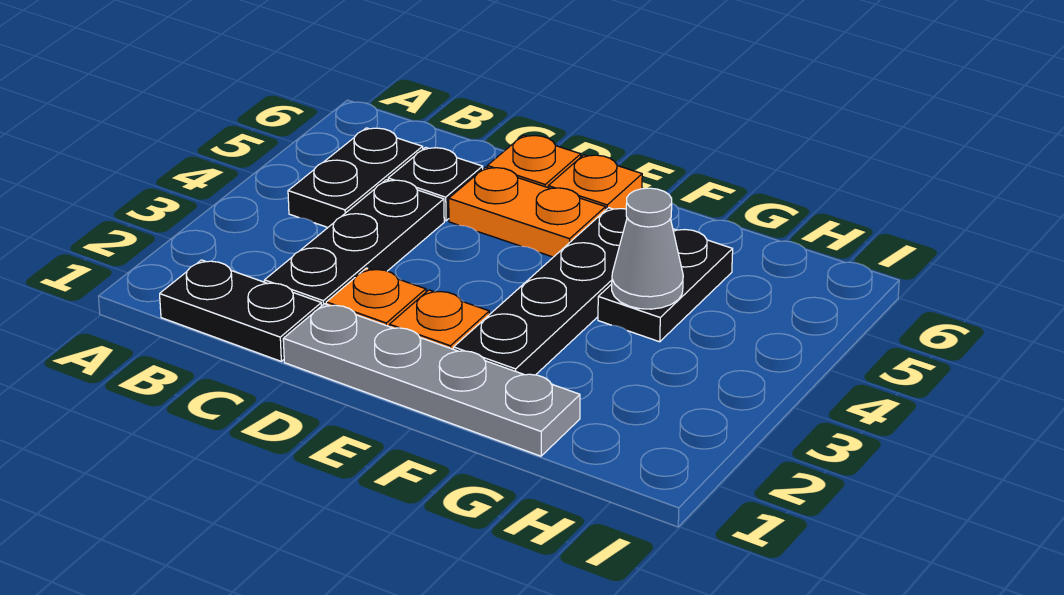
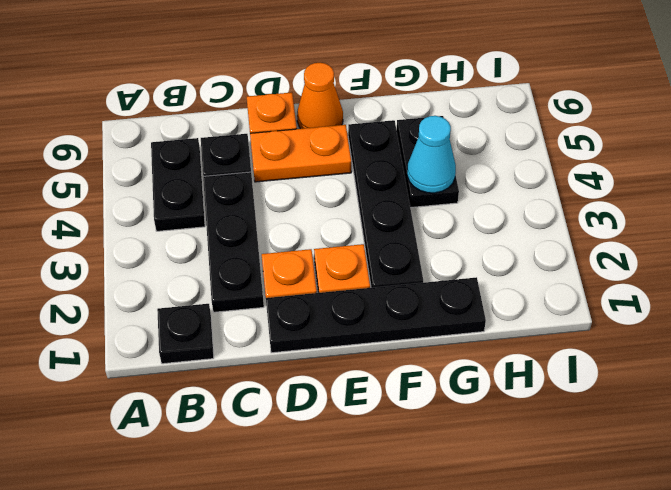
black plate B1:C1 level 1 -> black plate B1 level 1
grey plate D1:G1 level 1 -> black plate D1:G1 level 1
orange plate E6 level 1 -> orange cone E6 level 1
grey cone G4 level 2 -> cyan cone G4 level 2

